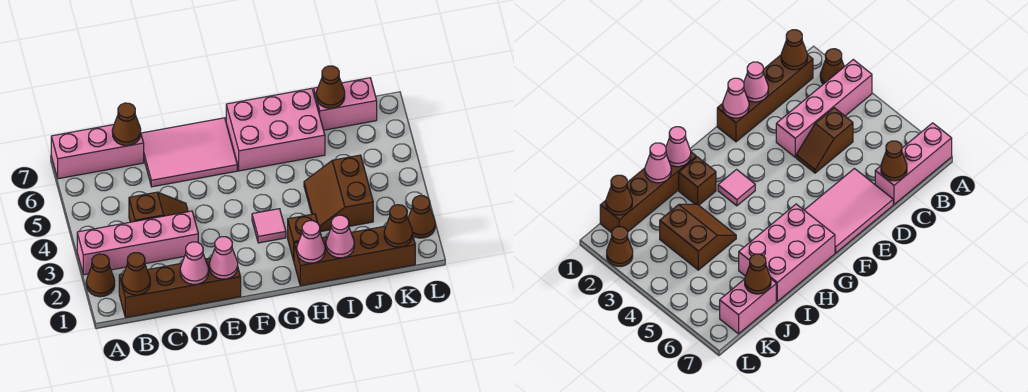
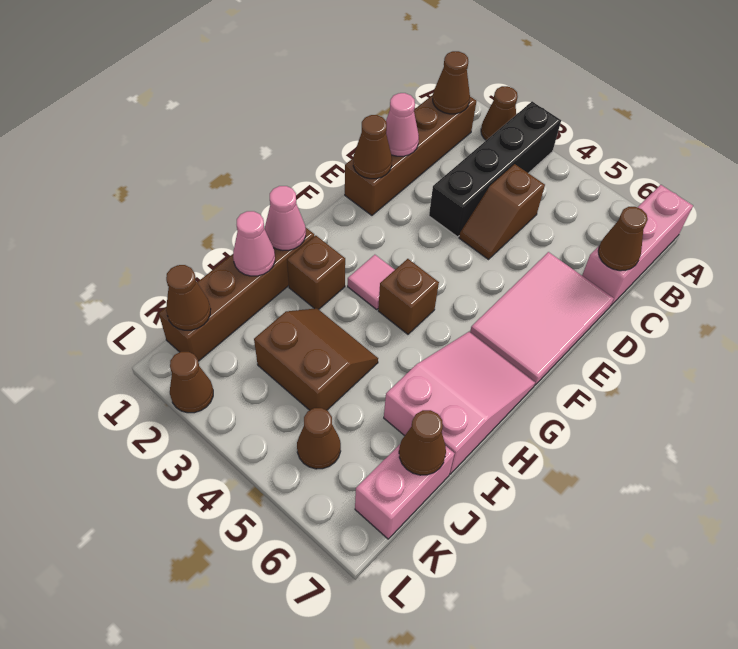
pink brick A3:D3 level 1 -> black brick A3:D3 level 1
pink cone E1 level 2 -> brown cone E1 level 2
none -> brown brick G4 level 1
pink brick G6:I7 level 1 -> pink slope G6:I7 level 1 top I
none -> brown cone K5 level 1

